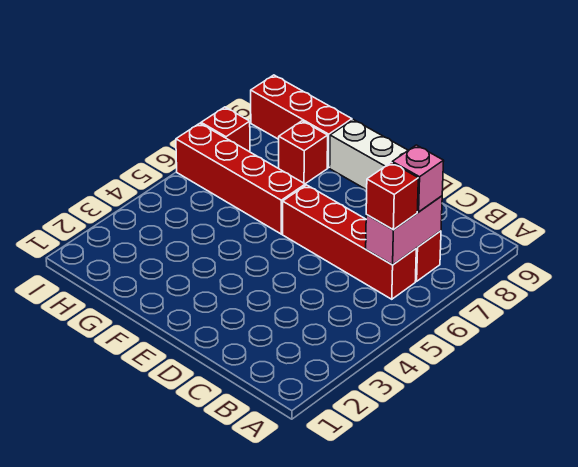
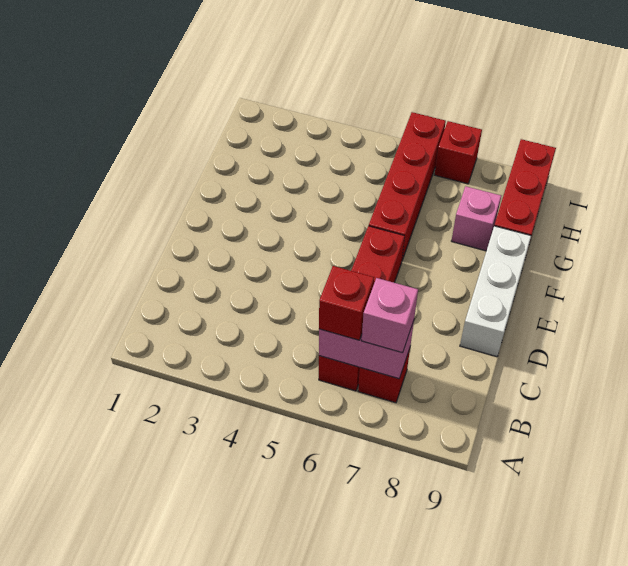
red brick G8 level 1 -> pink brick G8 level 1

